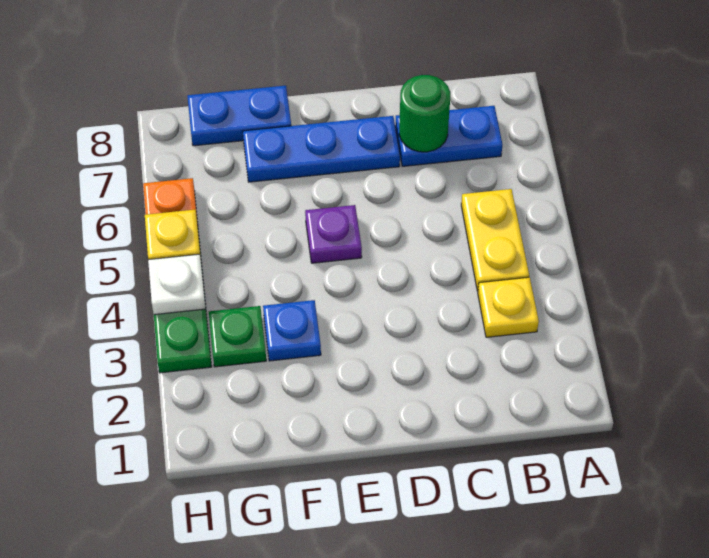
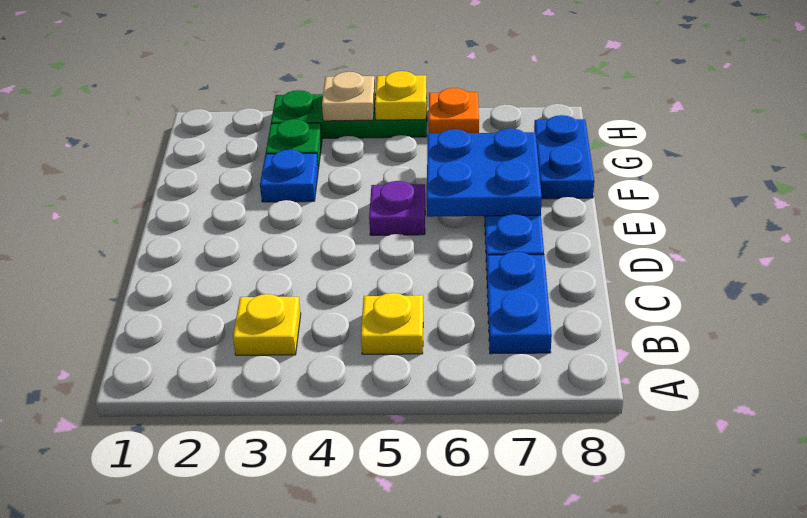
yellow plate B4:B5 level 1 -> yellow plate B5 level 1
green round brick C7 level 2 -> none
none -> blue plate E6:F7 level 2
white plate H4 level 2 -> tan plate H4 level 2

